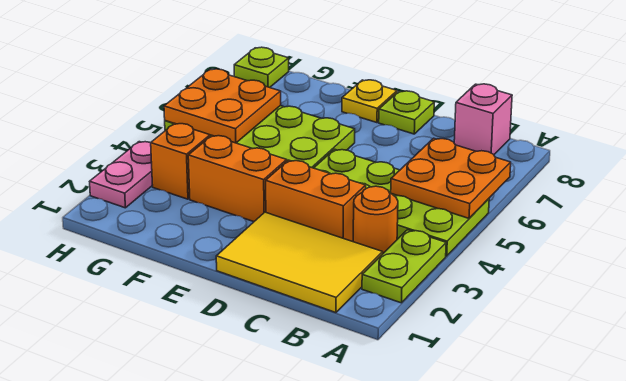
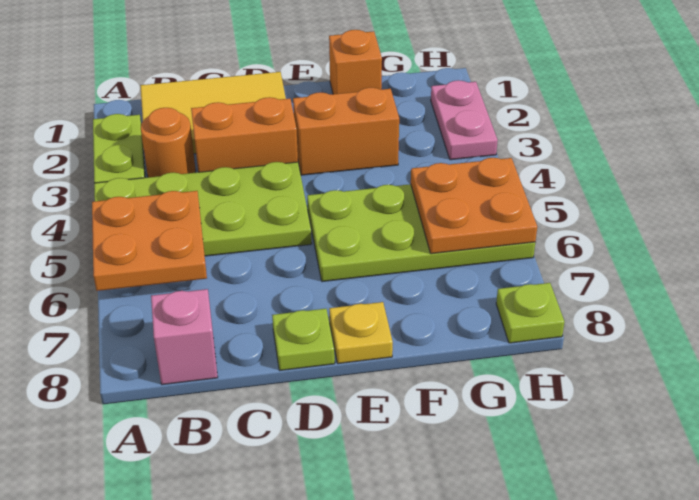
orange brick G3 level 1 -> orange brick F1 level 1

